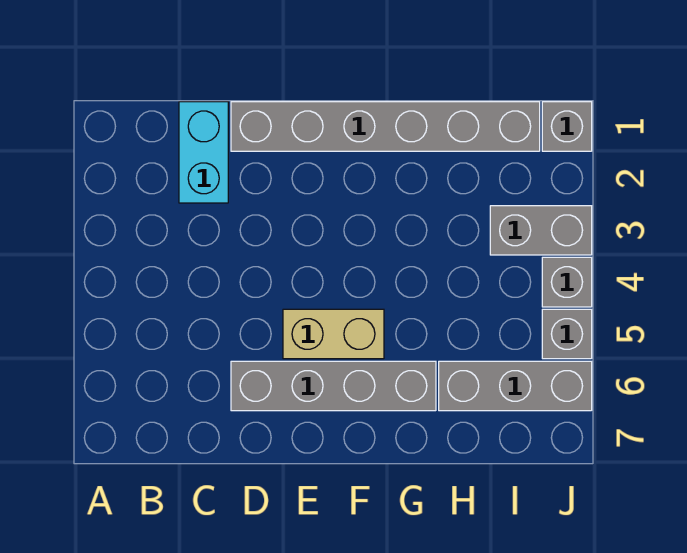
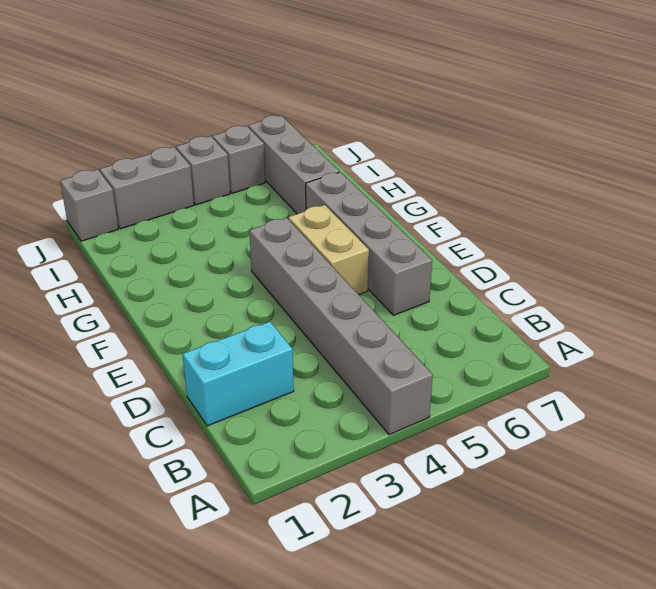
grey brick D1:I1 level 1 -> grey brick A4:F4 level 1
grey brick I3:J3 level 1 -> grey brick J2:J3 level 1

